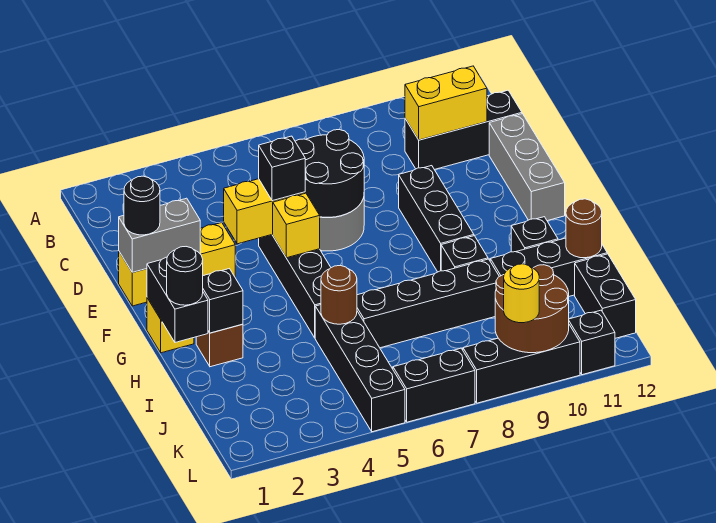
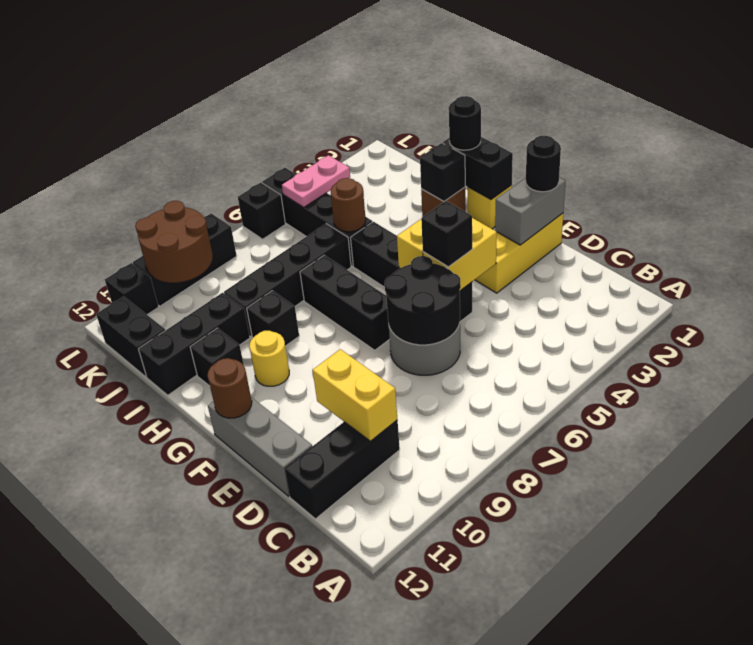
yellow brick C10:C11 level 2 -> yellow brick C10:D10 level 2
black brick E9:G9 level 1 -> black brick F7:H7 level 1
brown round brick I12 level 2 -> brown round brick F12 level 2
none -> pink plate K4:K5 level 2
black brick L6:L7 level 1 -> black brick L6 level 1
yellow round brick L9 level 3 -> yellow round brick G10 level 1

